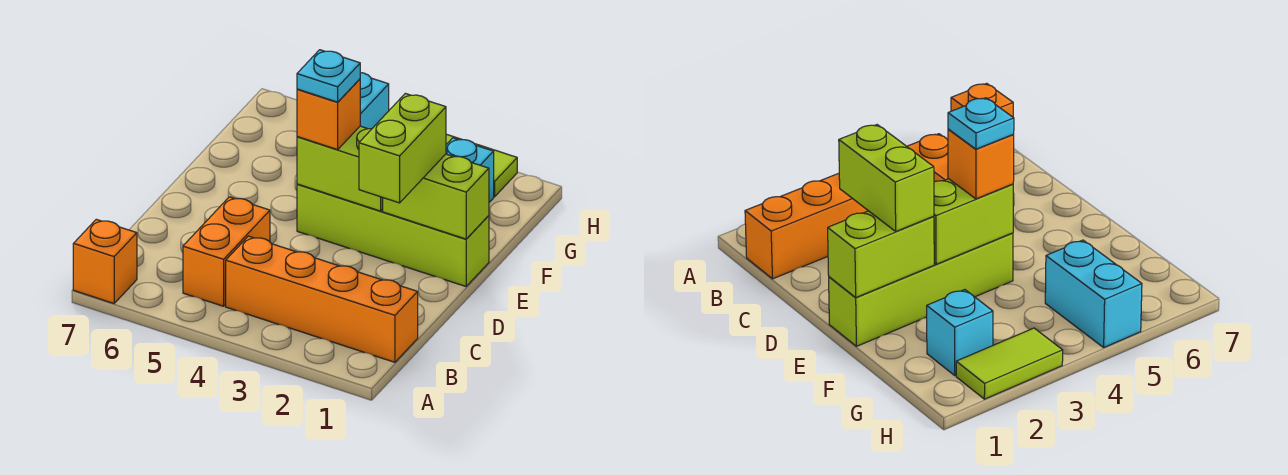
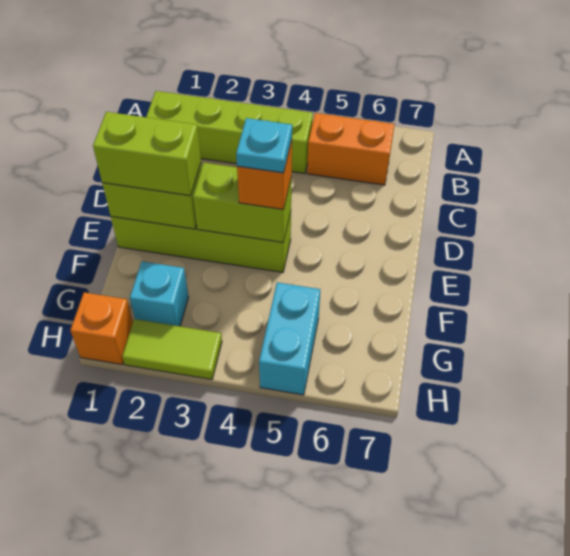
orange brick A7 level 1 -> orange brick H1 level 1
orange brick B1:B4 level 1 -> lime brick B1:B4 level 1
orange brick B5:C5 level 1 -> orange brick B5:B6 level 1
lime brick D2:E2 level 3 -> lime brick E1:E2 level 3

